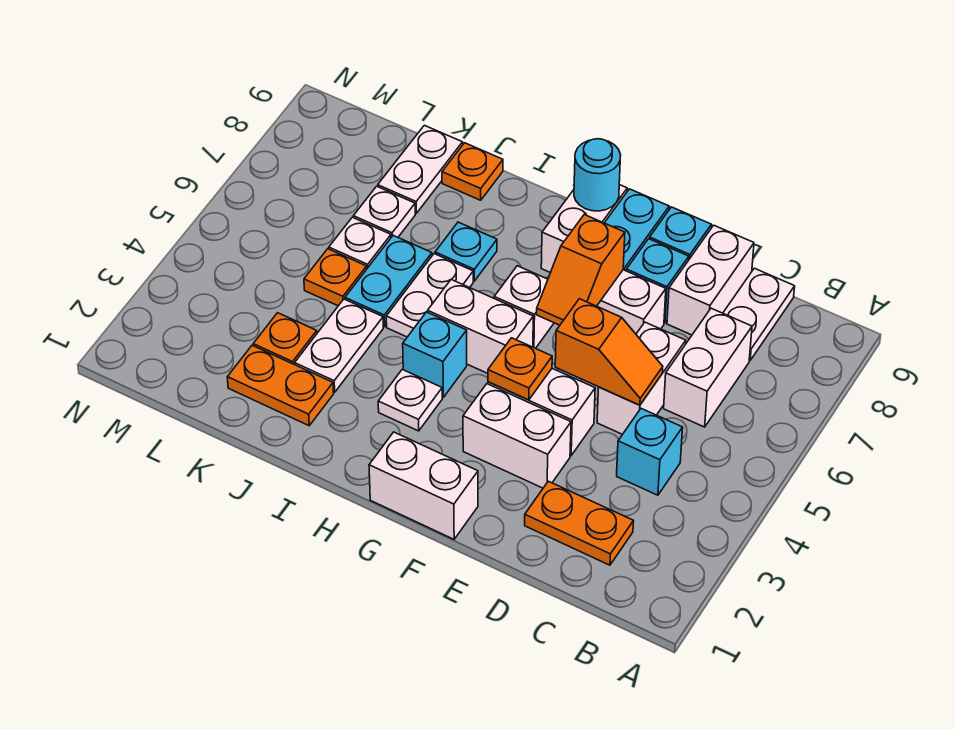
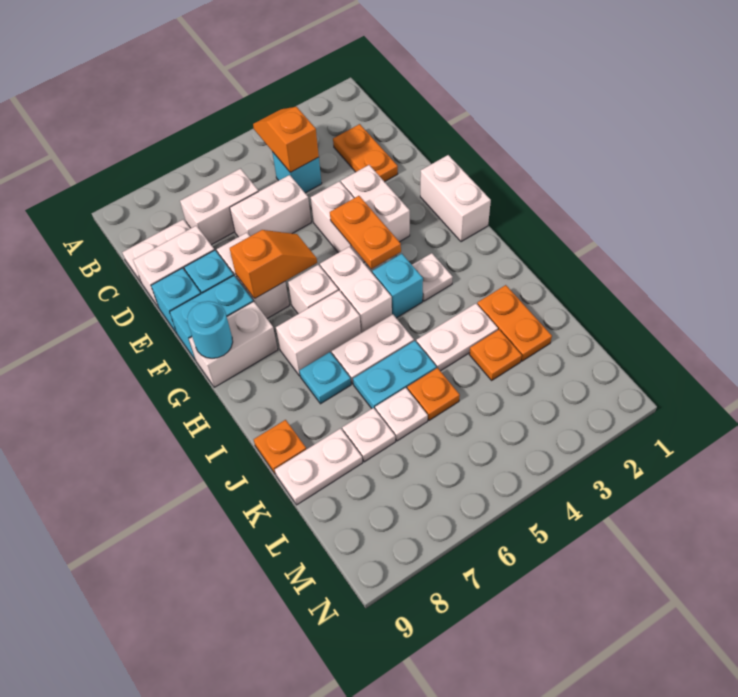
orange slope D5:E5 level 2 top E -> orange slope B4:C4 level 2 top C
orange plate F4 level 2 -> orange plate F4:G4 level 2
none -> white brick H6:H7 level 1

